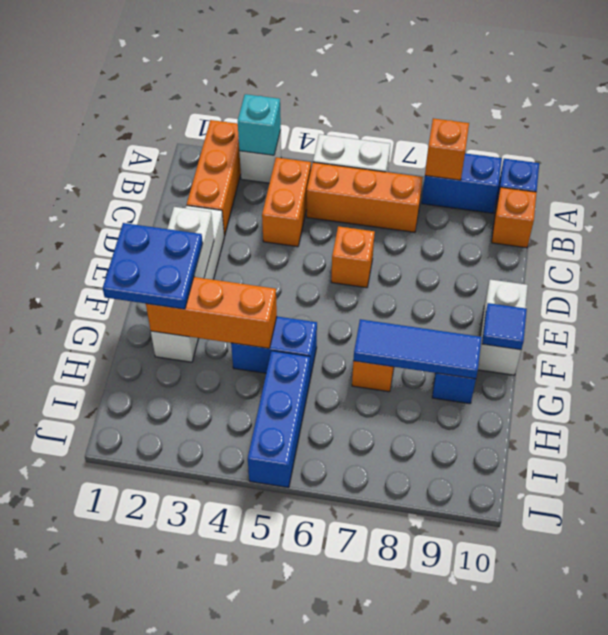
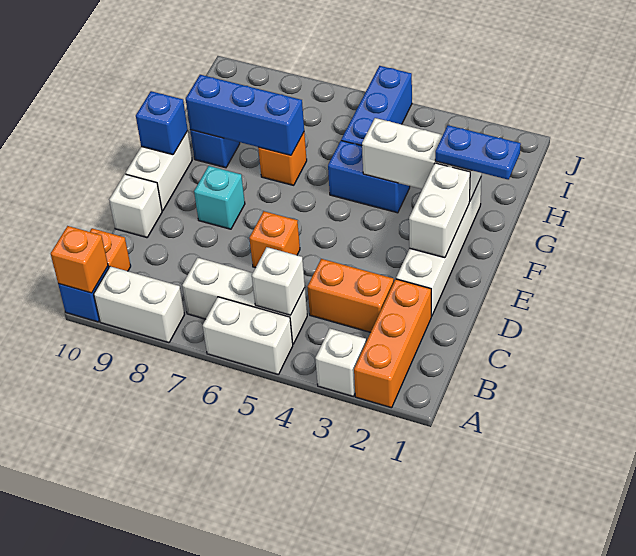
cyan brick A3 level 2 -> cyan brick E8 level 1
blue brick A8:A9 level 1 -> white brick A8:A9 level 1
orange brick A8 level 2 -> orange brick A10 level 2
orange brick B4:C4 level 1 -> orange brick C3:C4 level 1
orange brick B5:B7 level 1 -> white brick B5:B7 level 1
none -> white brick B5 level 2
none -> white brick D10 level 1
blue plate F1:G2 level 3 -> blue plate G1:G2 level 3
blue tile F10 level 2 -> blue brick F10 level 2
orange brick G2:G4 level 2 -> white brick G2:G4 level 2
blue tile G7:G9 level 2 -> blue brick G7:G9 level 2

